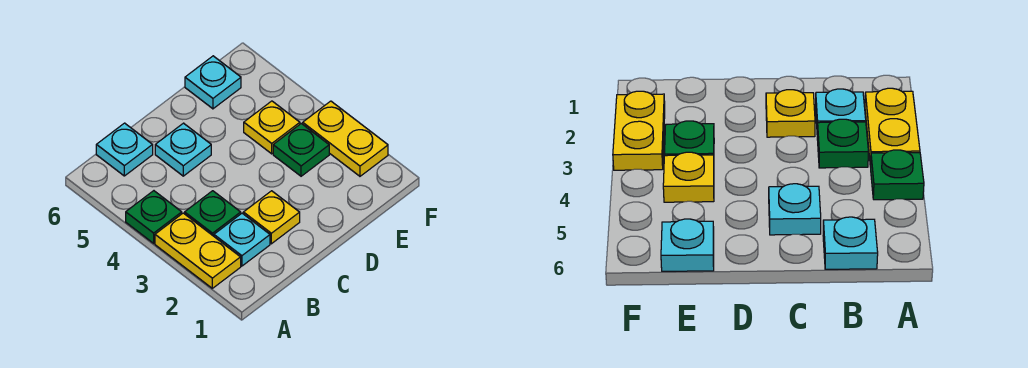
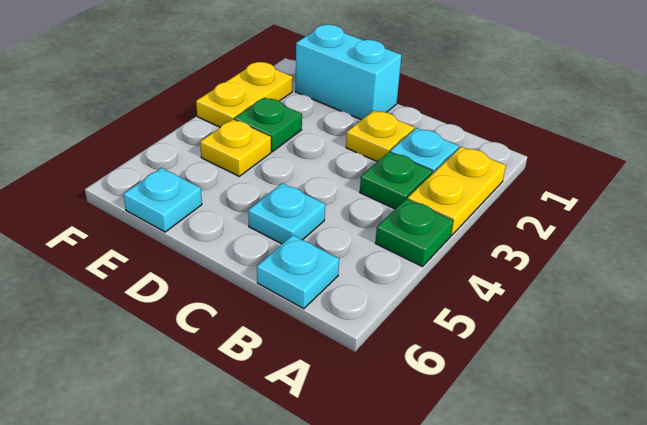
none -> cyan brick D1:E1 level 1

